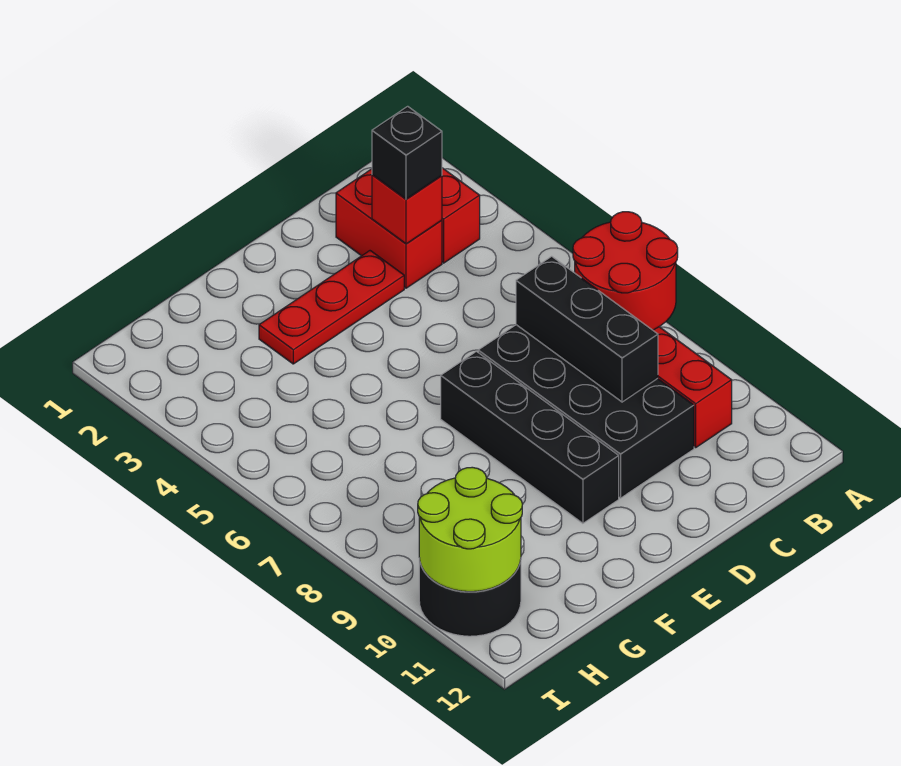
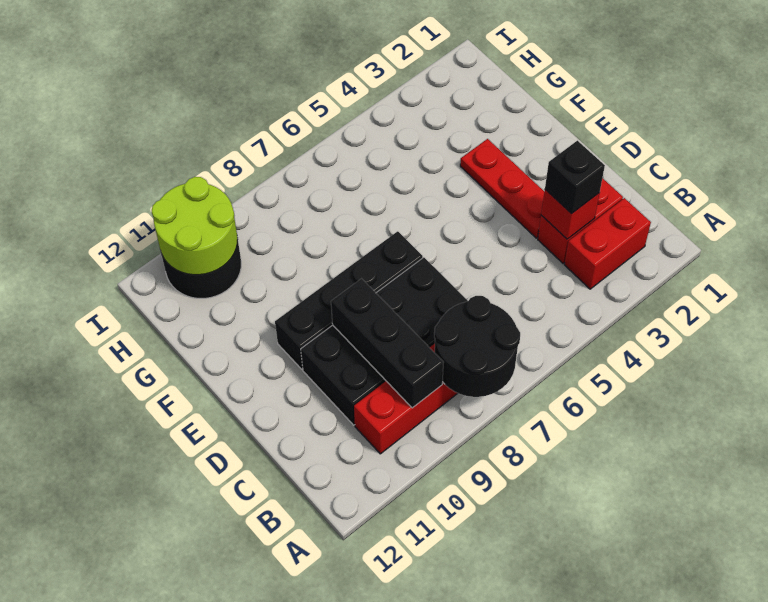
red round brick A7:B8 level 2 -> black round brick A7:B8 level 2
black brick C7:C9 level 2 -> black brick B9:D9 level 2

